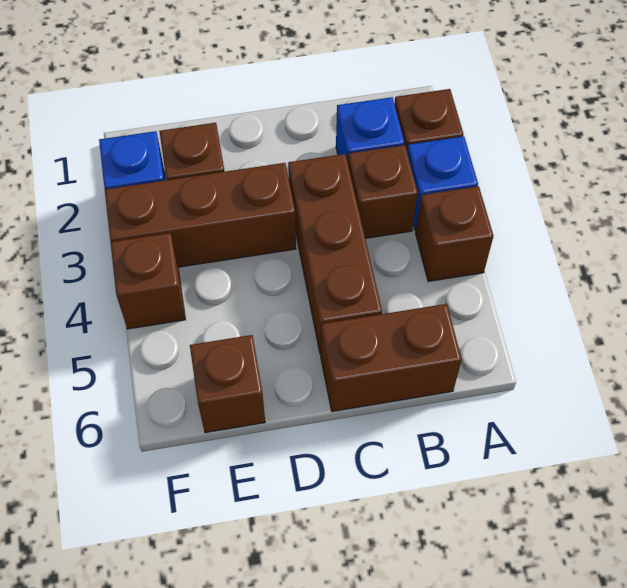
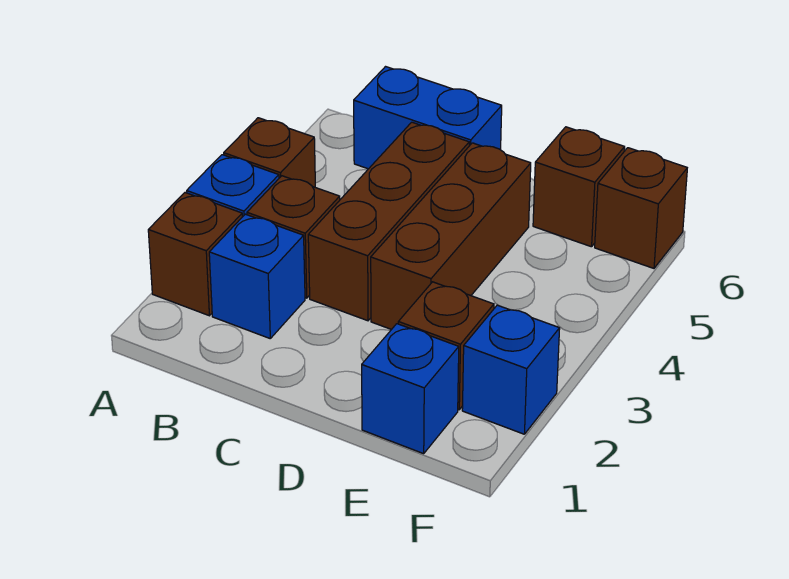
brown brick B6:C6 level 1 -> blue brick B6:C6 level 1
brown brick D3:F3 level 1 -> brown brick D3:D5 level 1
none -> blue brick E1 level 1
brown brick F4 level 1 -> brown brick F6 level 1

